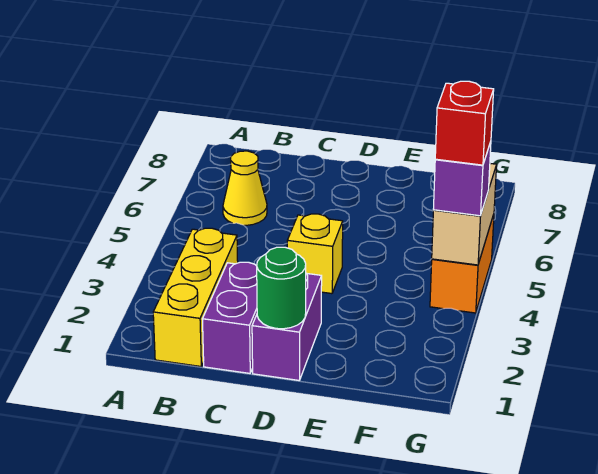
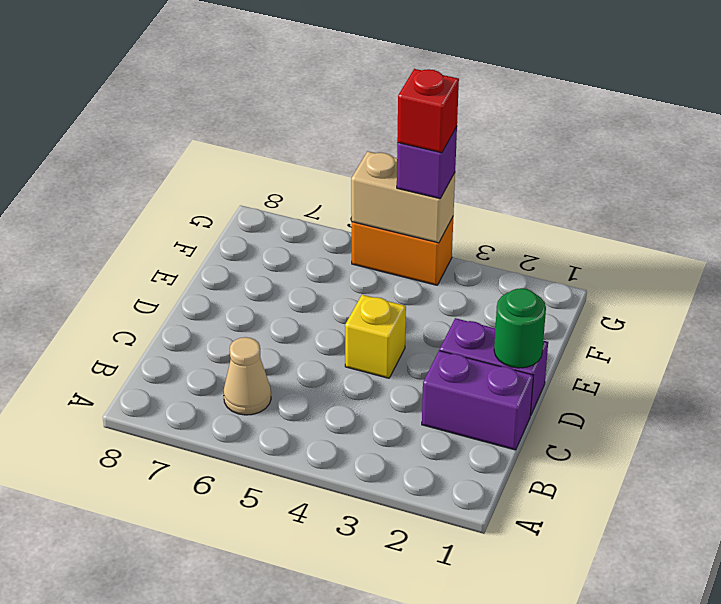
yellow brick B1:B3 level 1 -> none
yellow cone B6 level 1 -> tan cone B6 level 1

